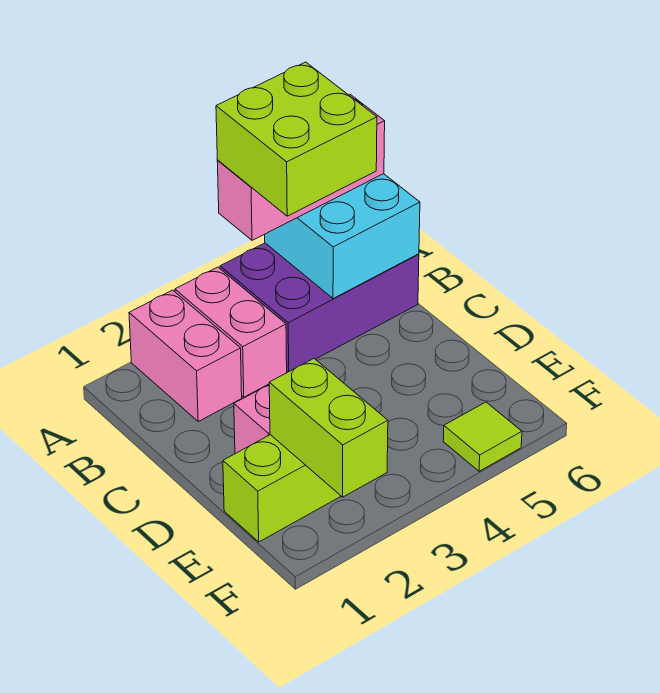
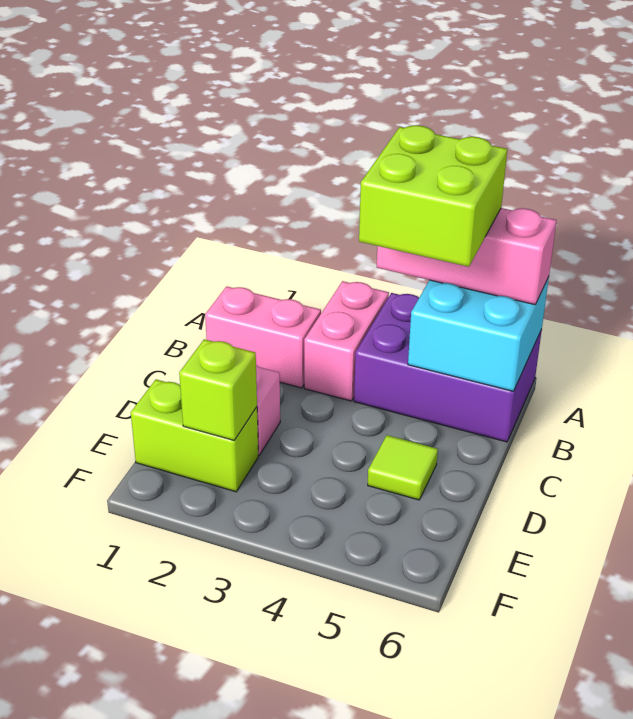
pink brick A2:B2 level 1 -> pink brick B1:B2 level 1
lime brick E2:F2 level 2 -> lime brick E2 level 2
lime tile F5 level 1 -> lime tile D5 level 1

